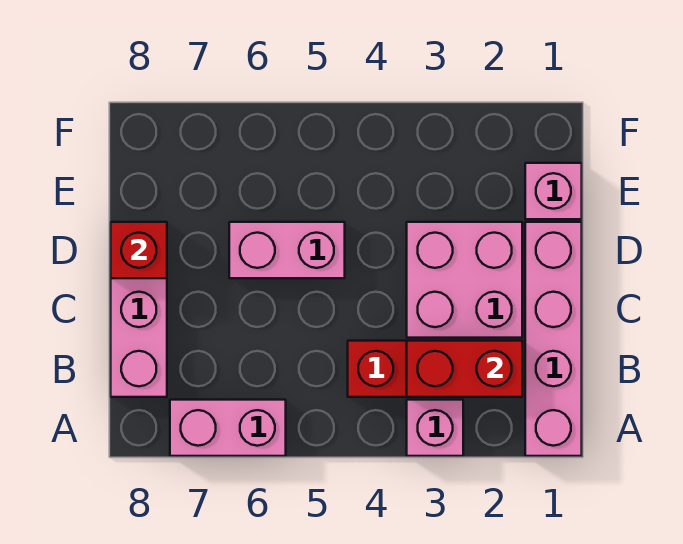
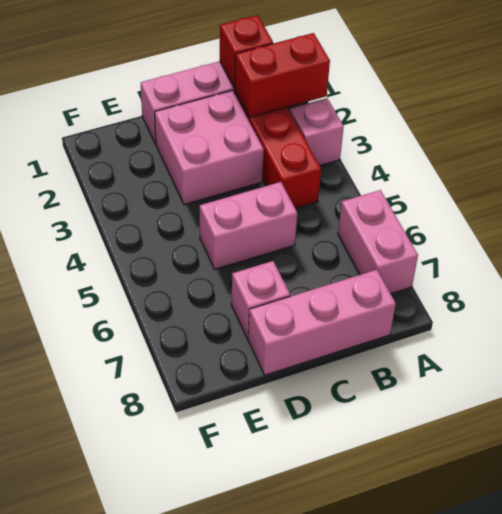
red brick B2:B3 level 2 -> red brick A2:B2 level 2
pink brick D5:D6 level 1 -> pink brick C5:D5 level 1
red brick D8 level 2 -> red brick B1 level 2
pink brick E1 level 1 -> pink brick D7 level 1

